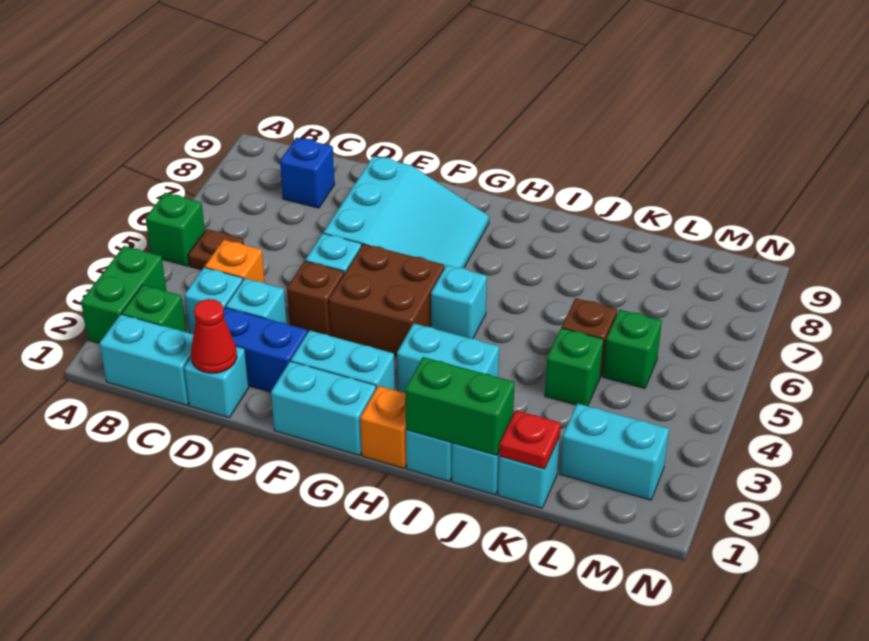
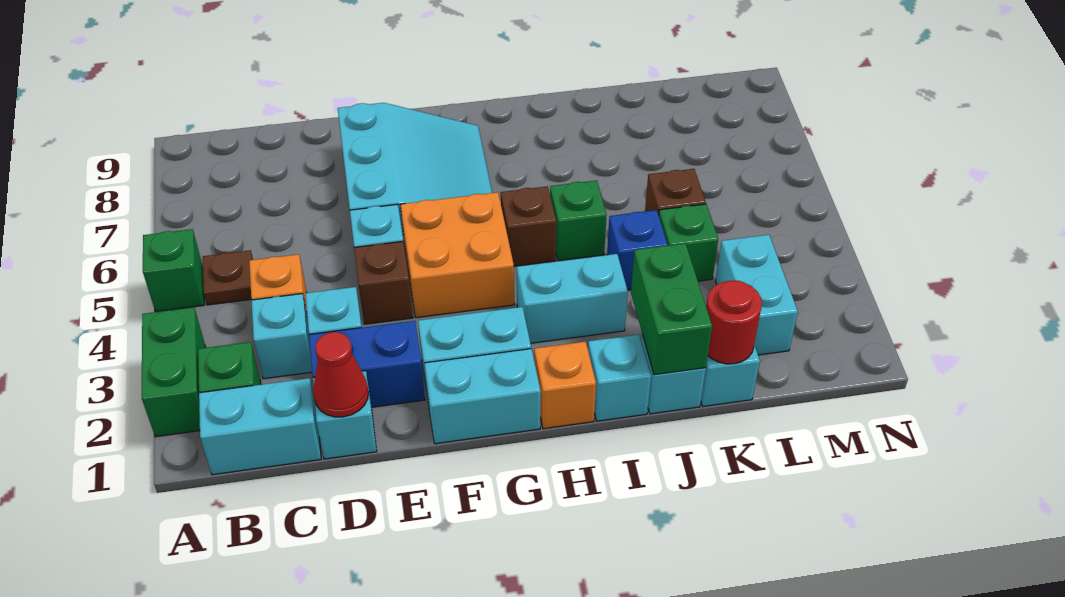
blue brick C8 level 1 -> blue brick J4 level 1
brown brick F4:G5 level 1 -> orange brick F4:G5 level 1
cyan brick H5 level 1 -> brown brick H5 level 1
green brick I1:J1 level 2 -> green brick J1:J2 level 2
red plate K1 level 2 -> red round brick K1 level 2
cyan brick L2:M2 level 1 -> cyan brick L2:L3 level 1
green brick L5 level 1 -> green brick I5 level 1

